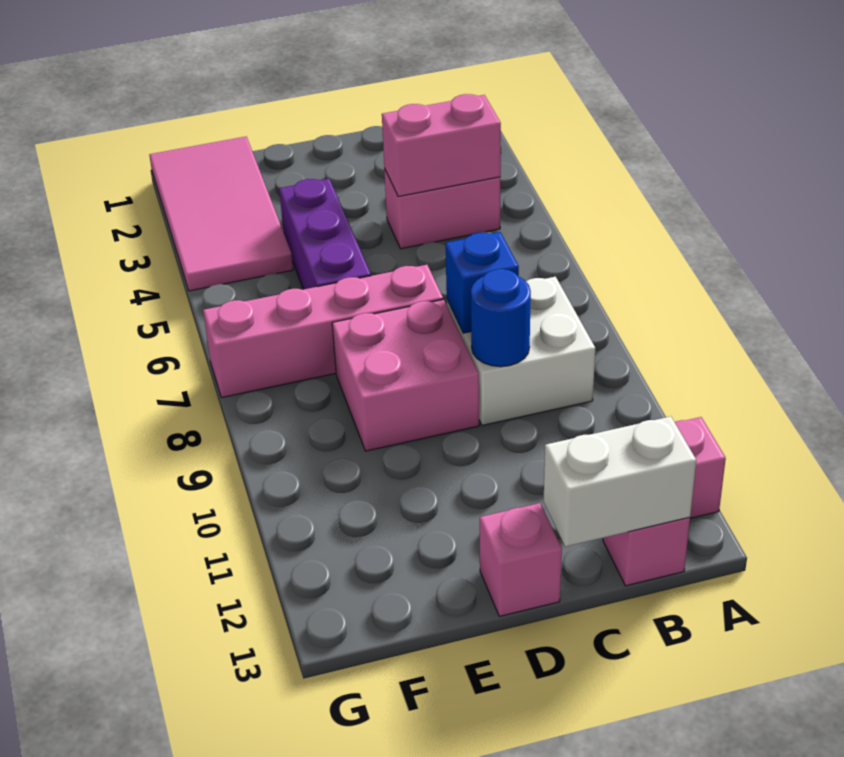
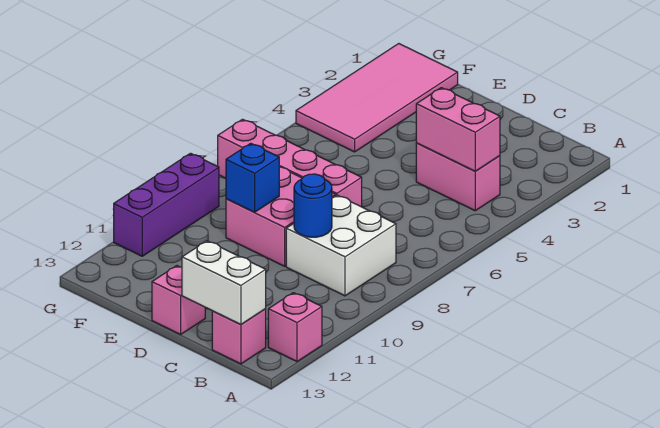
blue brick C8 level 2 -> blue brick E9 level 2
purple brick E4:E6 level 1 -> purple brick G9:G11 level 1

